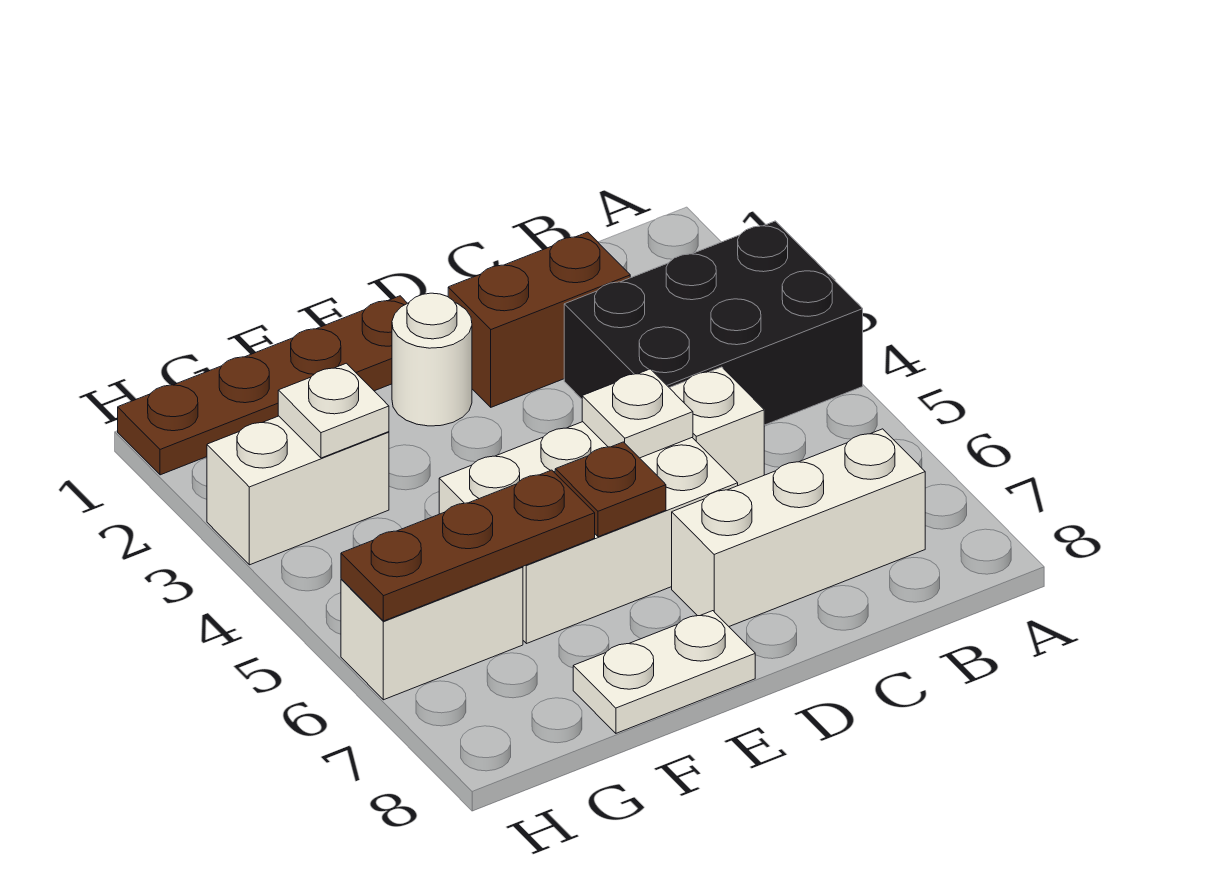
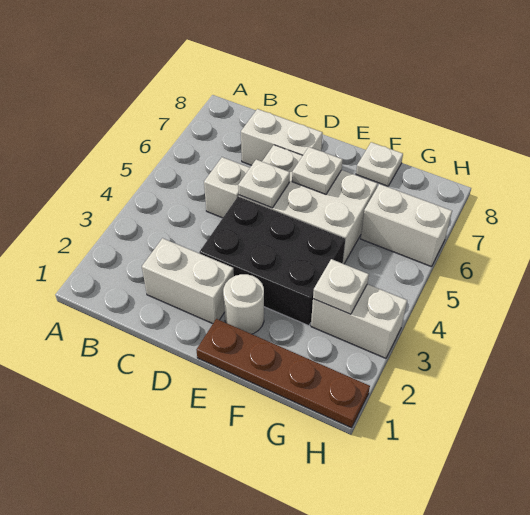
black brick A3:C4 level 1 -> black brick D3:F4 level 1
white brick B7:D7 level 1 -> white brick C7:D7 level 1
brown brick C2:D2 level 1 -> white brick C2:D2 level 1
brown plate E6 level 2 -> white plate E6 level 2
white plate E8:F8 level 1 -> white plate F8 level 1
brown plate F6:H6 level 2 -> none

